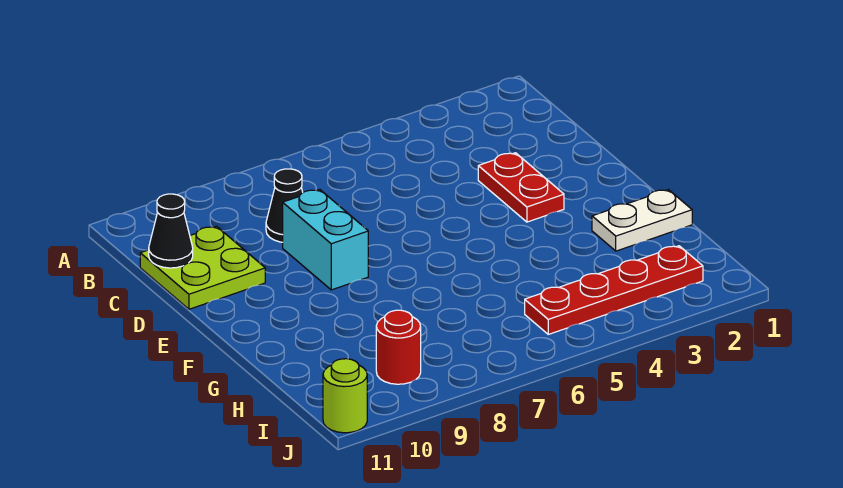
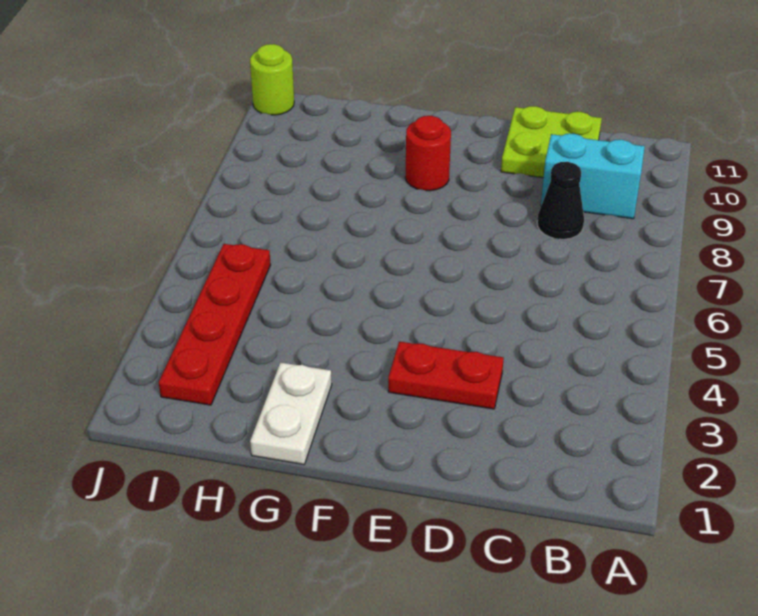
black cone C11 level 2 -> none
cyan brick D8:E8 level 1 -> cyan brick B9:C9 level 1
red round brick I9 level 1 -> red round brick F9 level 1

